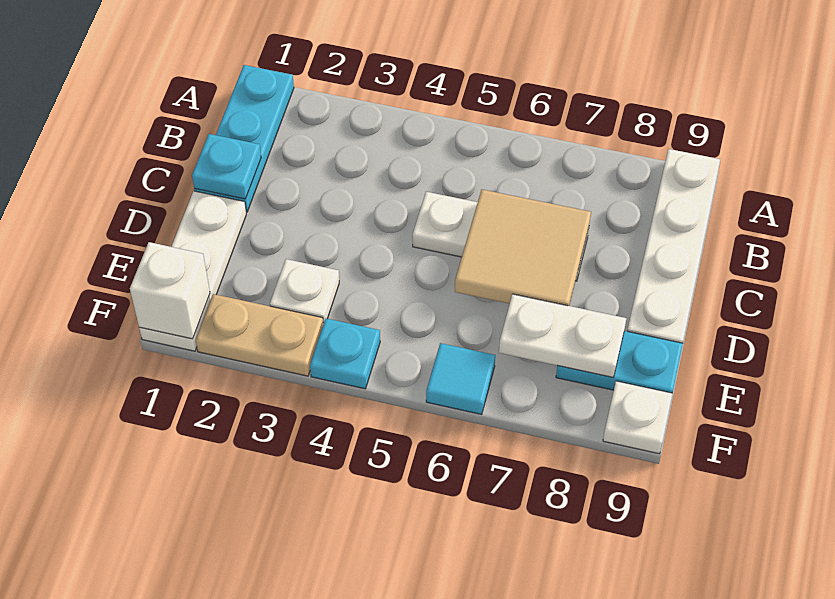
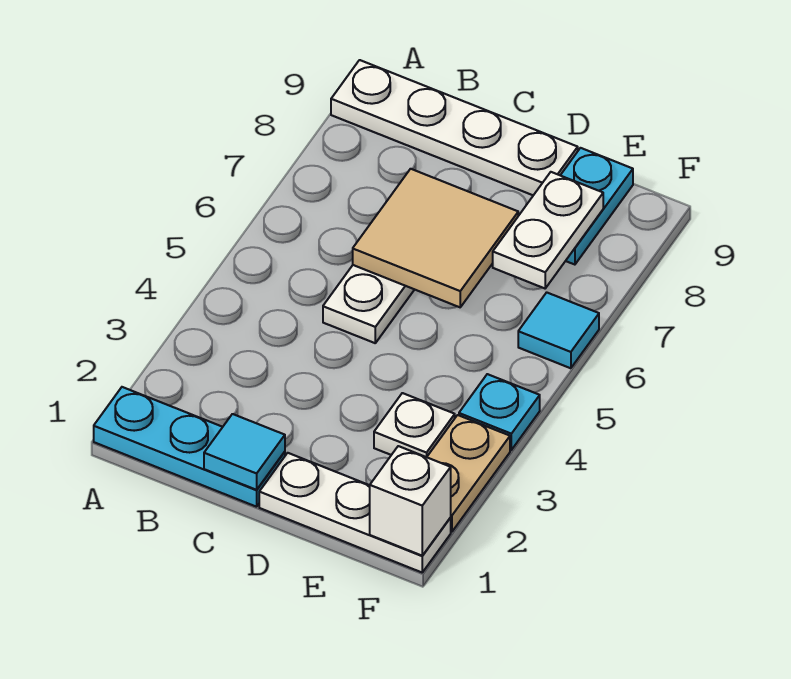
cyan plate C1 level 2 -> cyan tile C1 level 2
white plate F9 level 1 -> none

